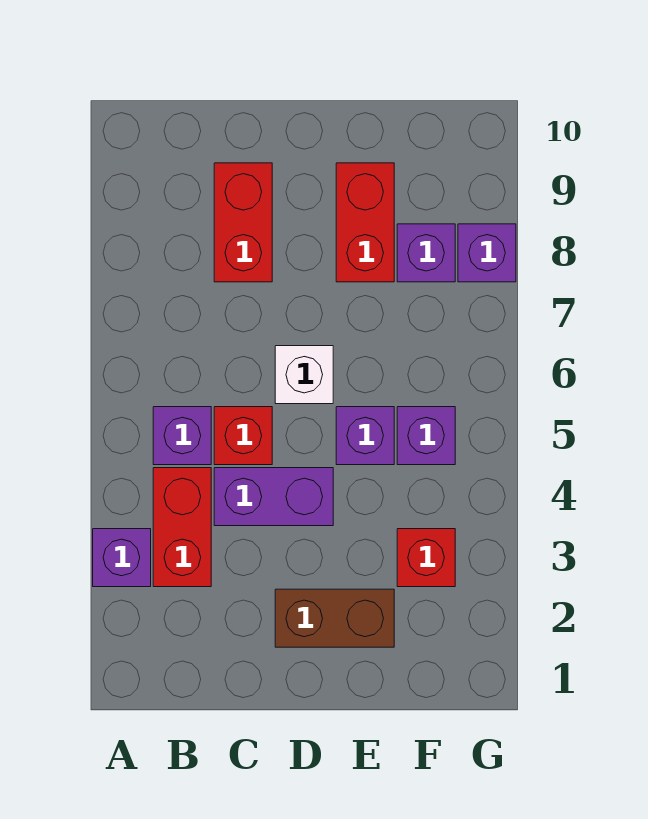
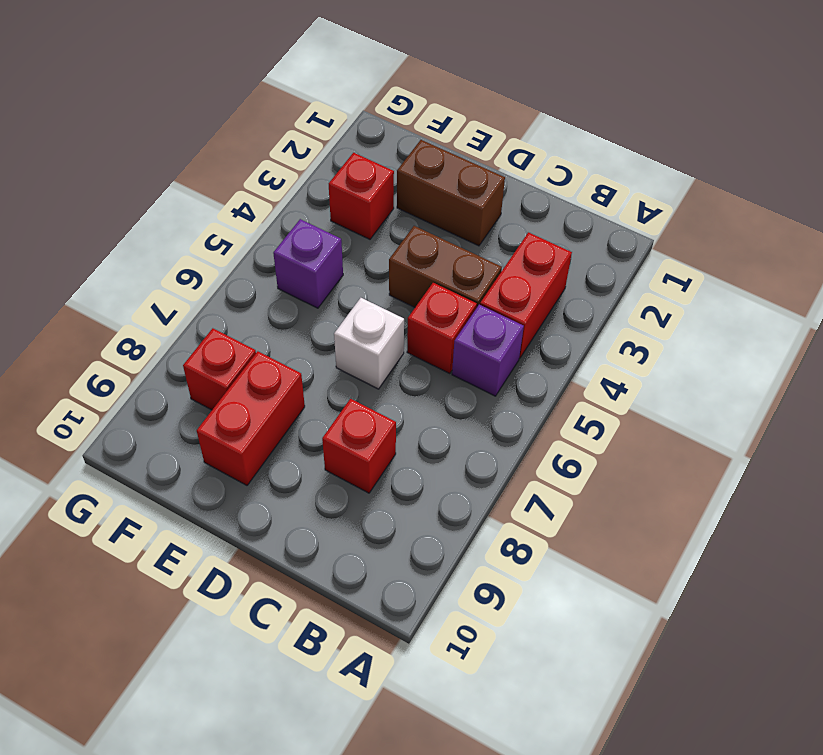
purple brick A3 level 1 -> none
purple brick C4:D4 level 1 -> brown brick C4:D4 level 1
red brick C8:C9 level 1 -> red brick C8 level 1
purple brick E5 level 1 -> none
purple brick F8 level 1 -> red brick F8 level 1
purple brick G8 level 1 -> none

